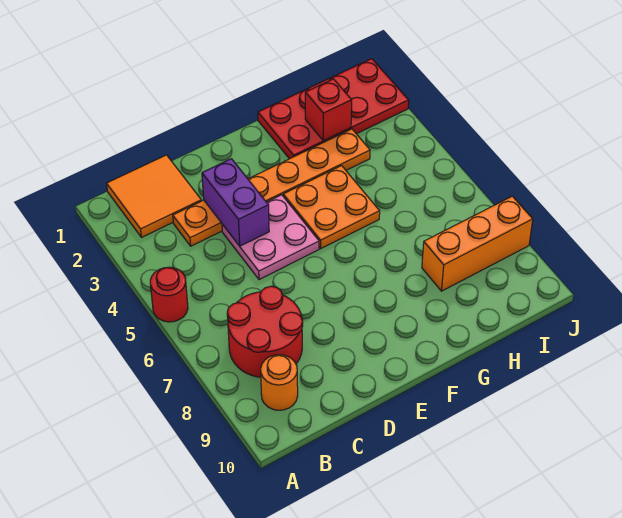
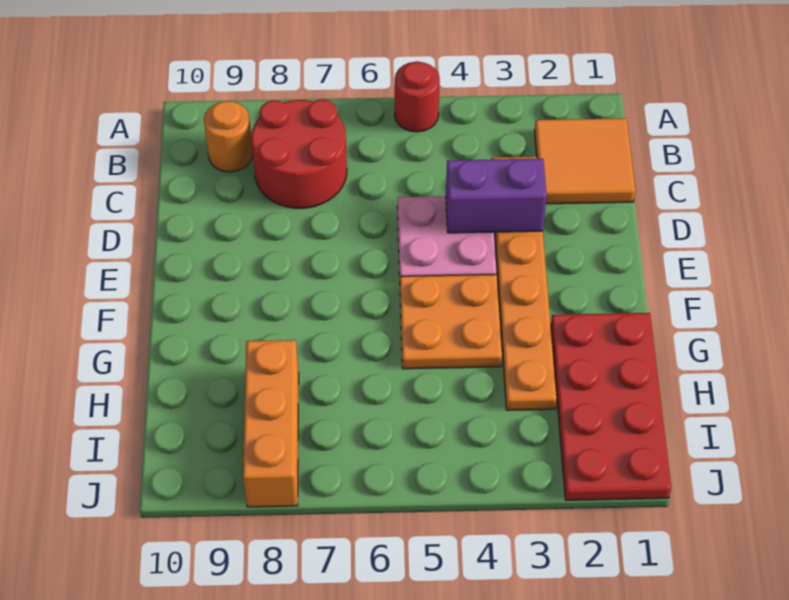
red brick H2 level 2 -> none

